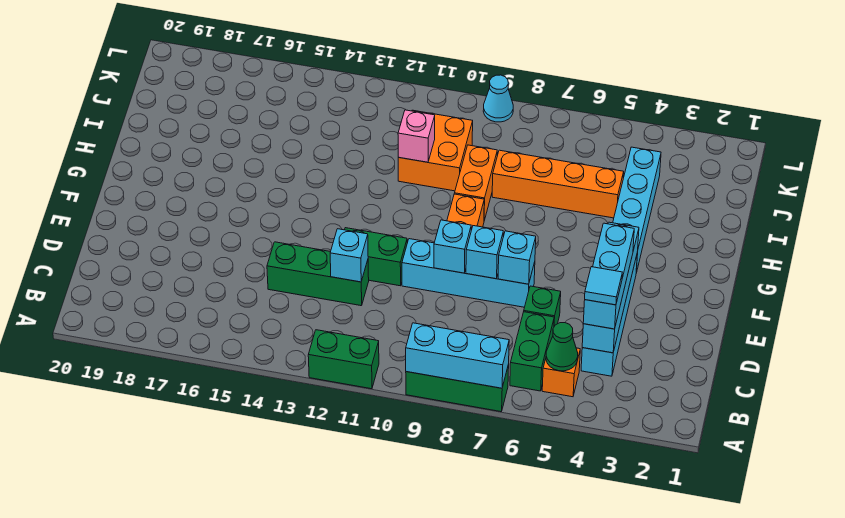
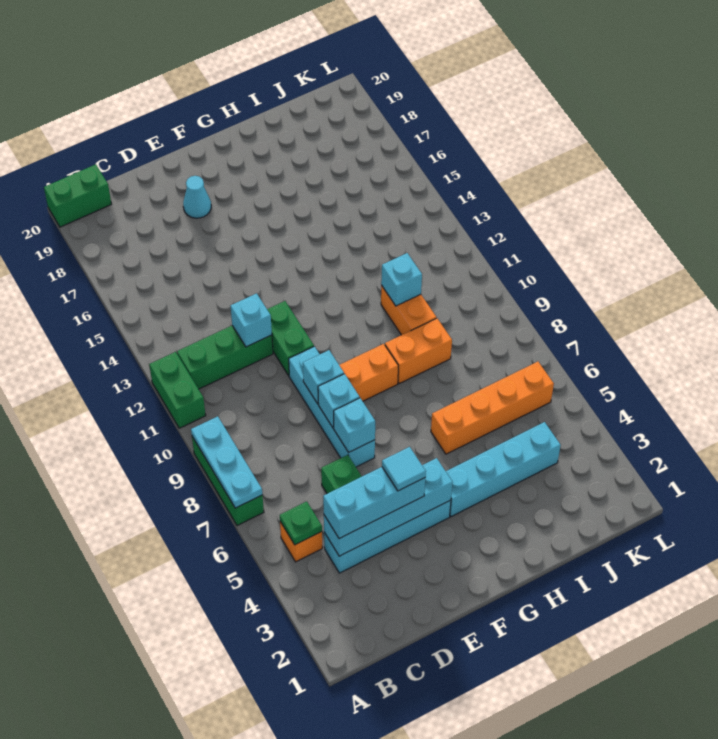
cyan brick A7:A9 level 2 -> cyan plate A7:A9 level 2
green cone B5 level 2 -> green plate B5 level 2
green brick B6:C6 level 1 -> green brick A20:B20 level 1
cyan tile C4 level 4 -> cyan tile E4 level 4
green brick D12:D14 level 1 -> green brick B12:D12 level 1
orange brick I5:I8 level 1 -> orange brick H6:K6 level 1
orange brick I10:J11 level 1 -> orange brick I10:I11 level 1
pink brick I11 level 2 -> cyan brick I11 level 2
cyan cone L9 level 1 -> cyan cone E18 level 1

